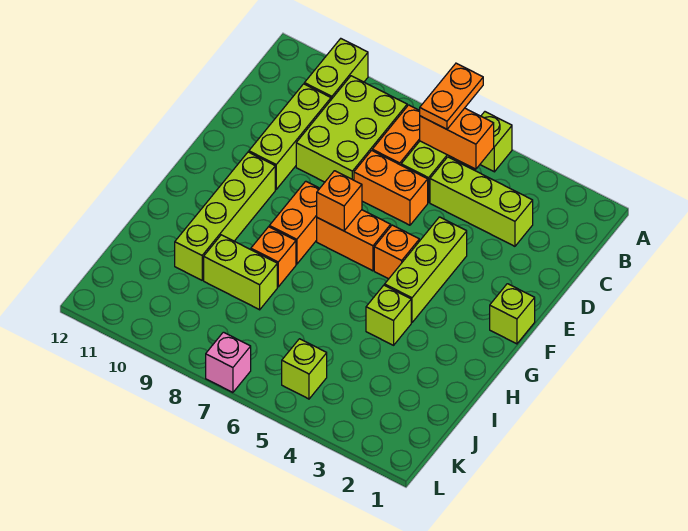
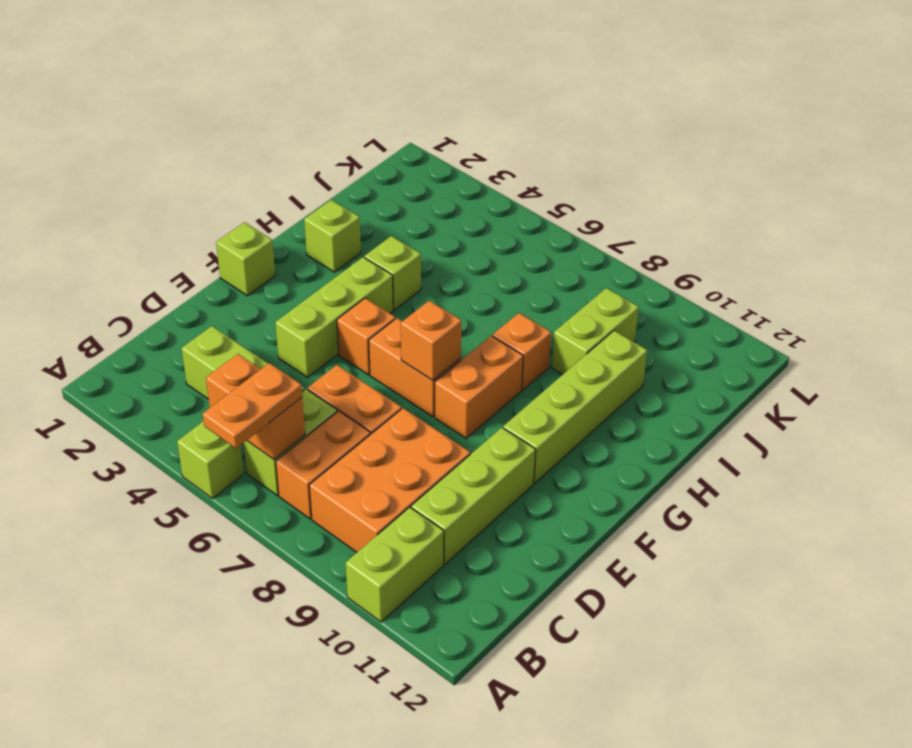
lime brick B8:D9 level 1 -> orange brick B8:D9 level 1
lime brick I8:I9 level 1 -> lime brick I9:J9 level 1
lime brick K5 level 1 -> lime brick H2 level 1
pink brick L7 level 1 -> none

